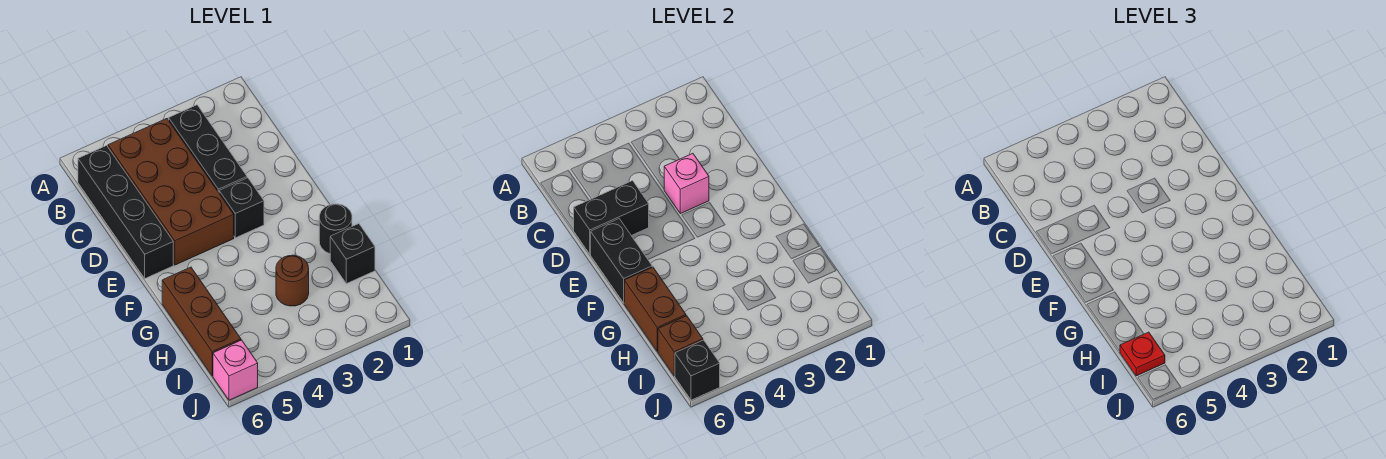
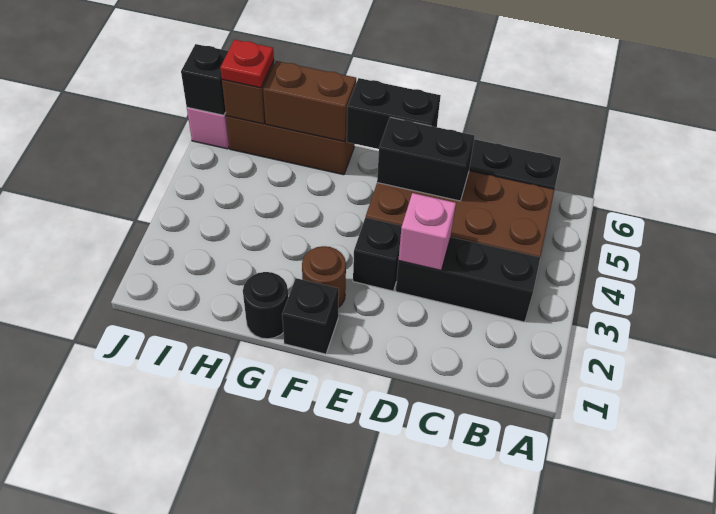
black brick D5:D6 level 2 -> black brick D5:E5 level 2
black brick H1 level 1 -> black brick F1 level 1
brown round brick H3 level 1 -> brown round brick F2 level 1

